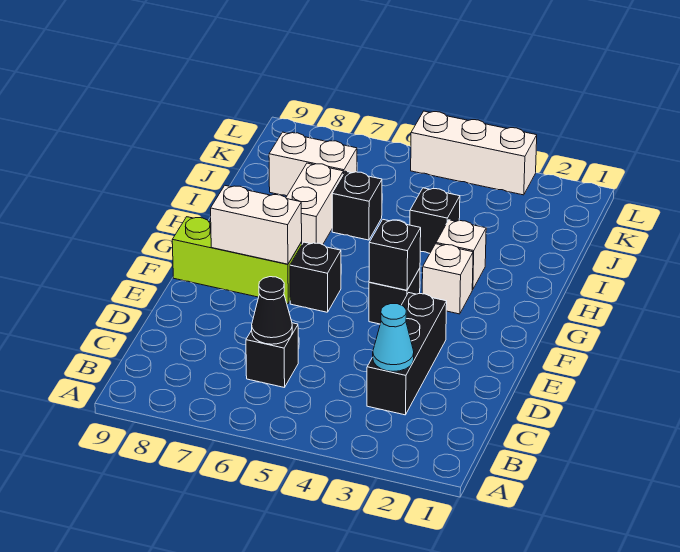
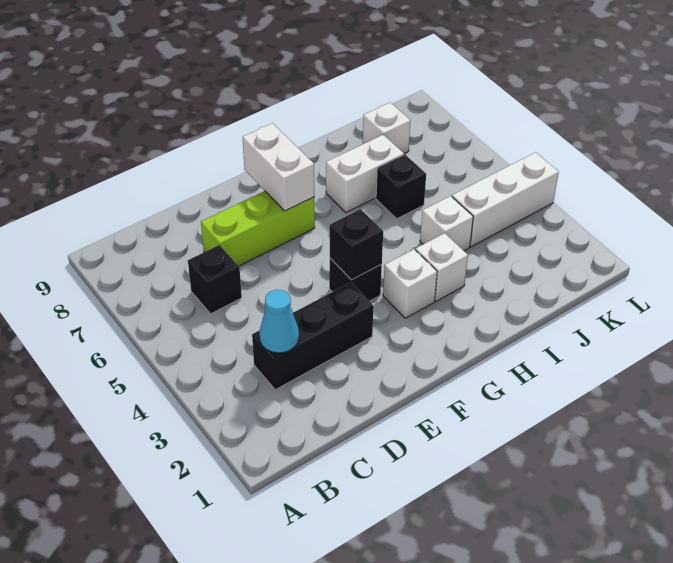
black cone C6 level 2 -> none
black brick F6 level 1 -> none
lime brick F7:F9 level 1 -> lime brick D7:F7 level 1
black brick I4 level 1 -> white brick I4 level 1
white brick J7:J8 level 1 -> white brick J8 level 1
white brick L3:L5 level 1 -> white brick J4:L4 level 1

